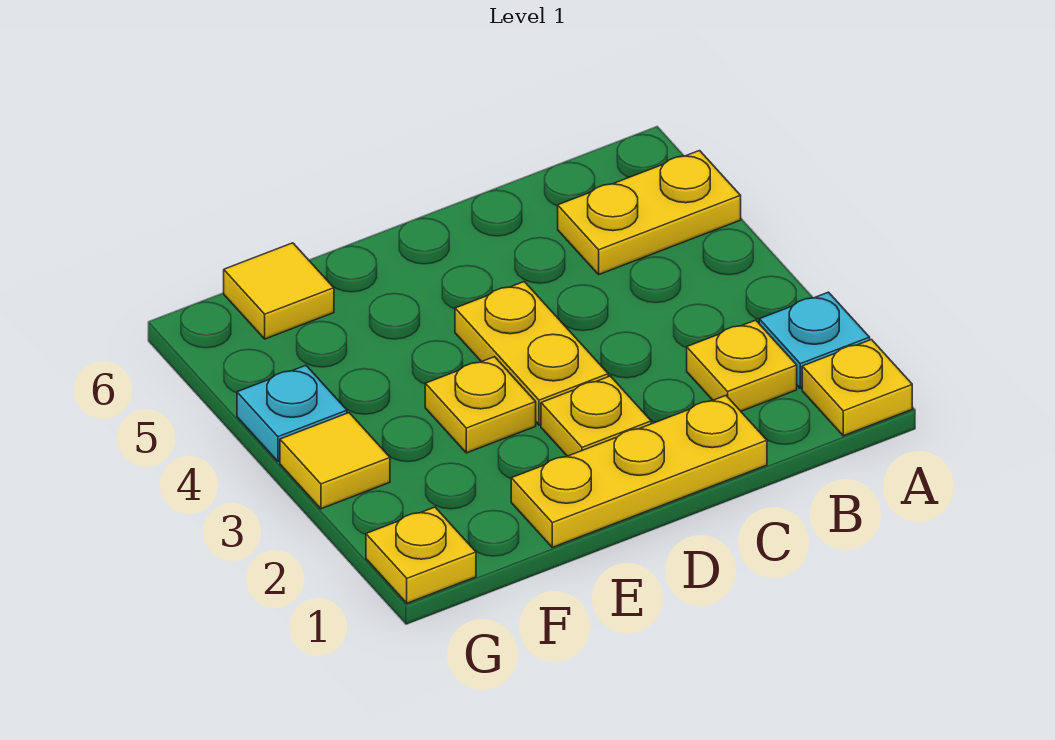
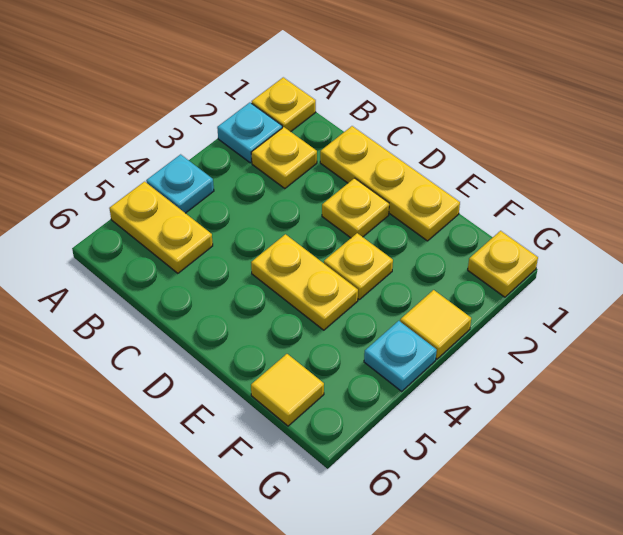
none -> cyan plate A4 level 1
yellow plate D3:D4 level 1 -> yellow plate D4:E4 level 1

